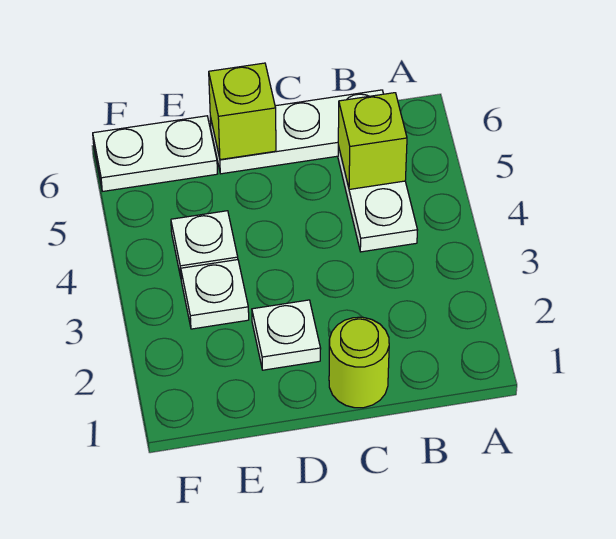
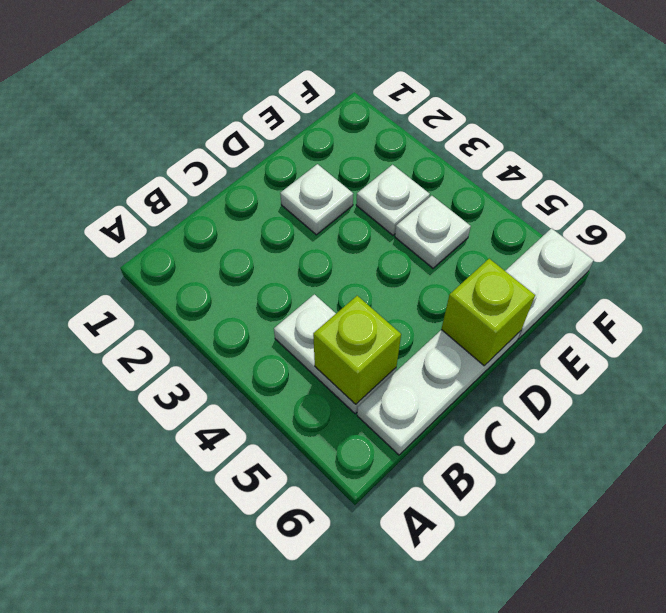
lime round brick C1 level 1 -> none

